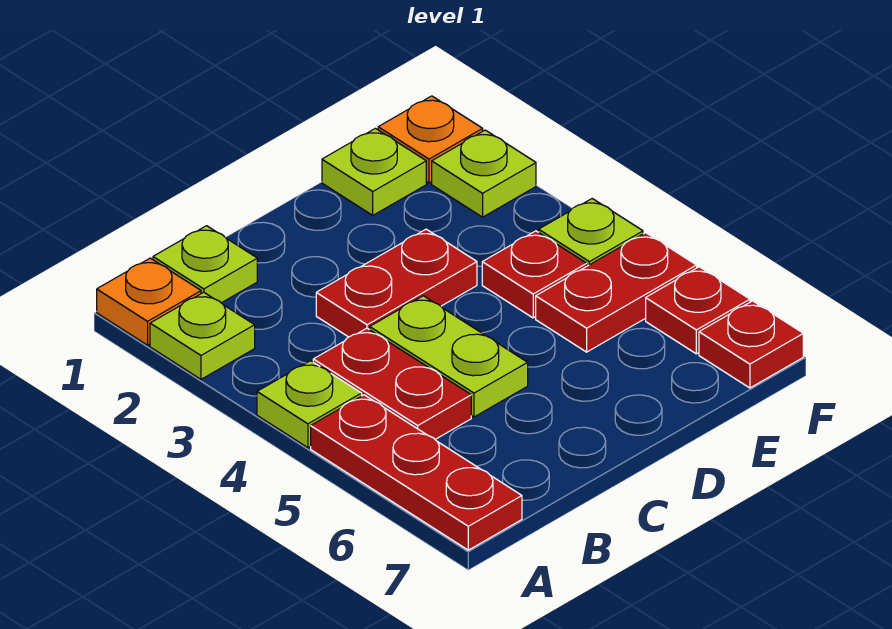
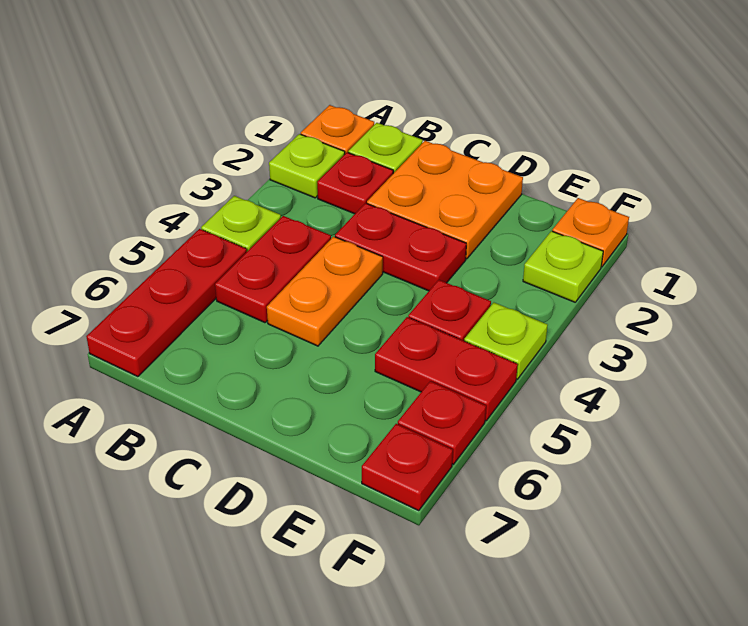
none -> red plate B2 level 1
none -> orange plate C1:D2 level 1
lime plate C4:C5 level 1 -> orange plate C4:C5 level 1
lime plate E1 level 1 -> none

